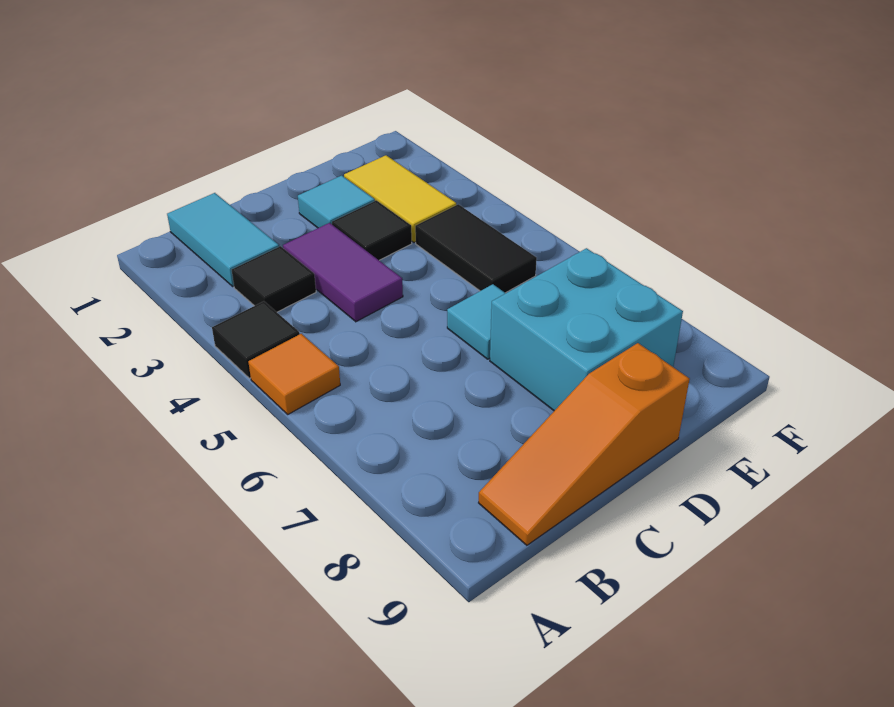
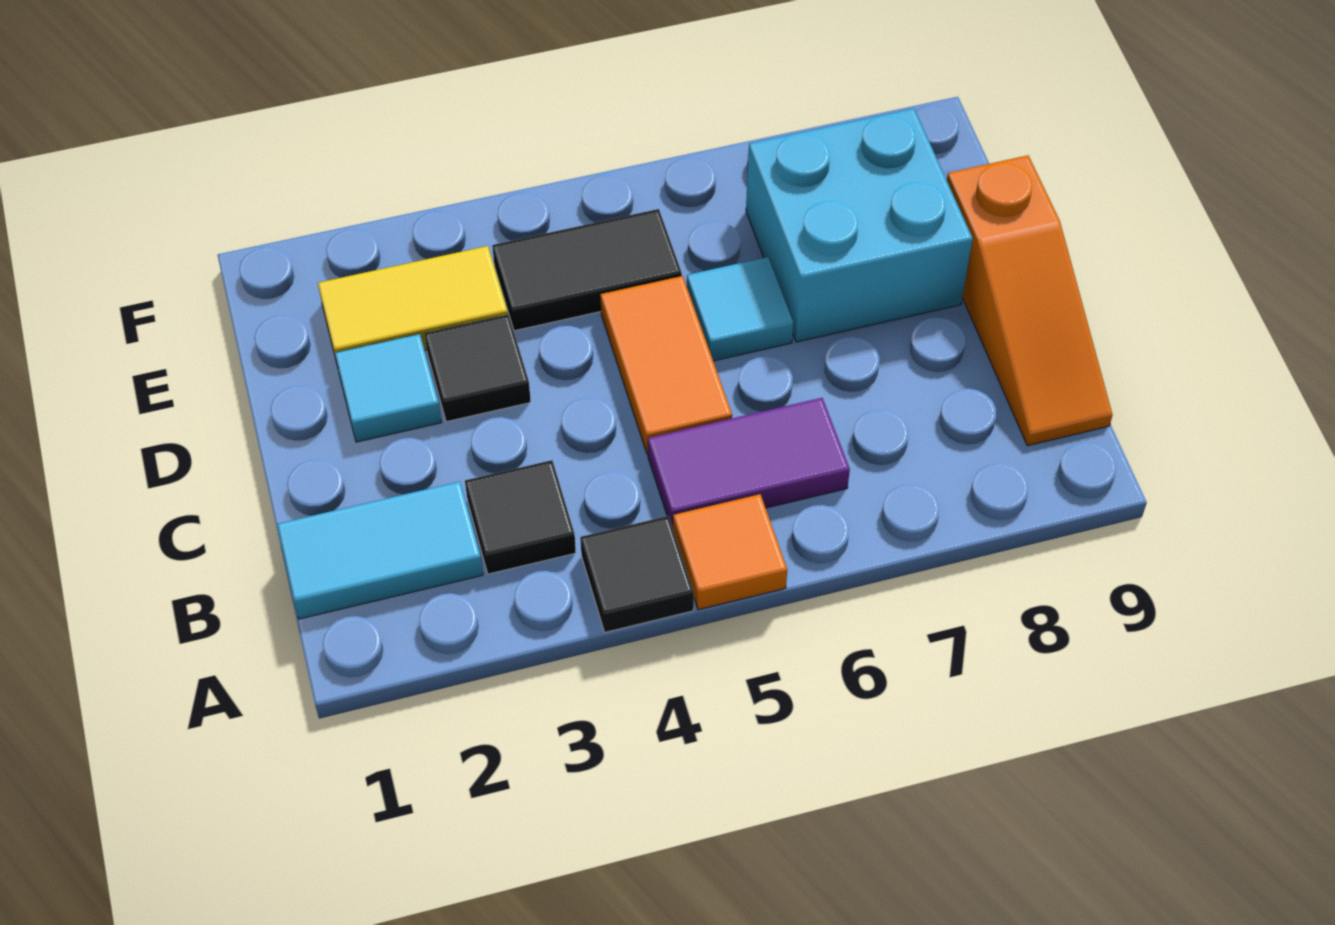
purple tile C3:C4 level 1 -> purple tile B5:B6 level 1
none -> orange tile C5:D5 level 1

